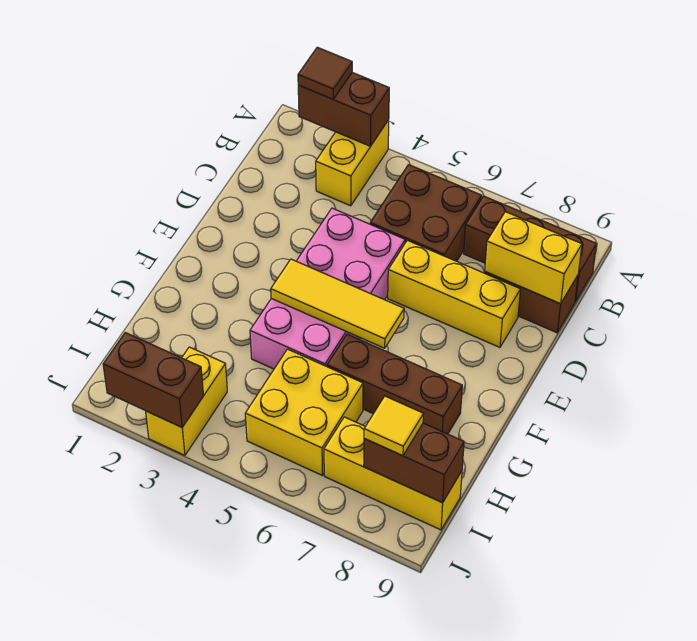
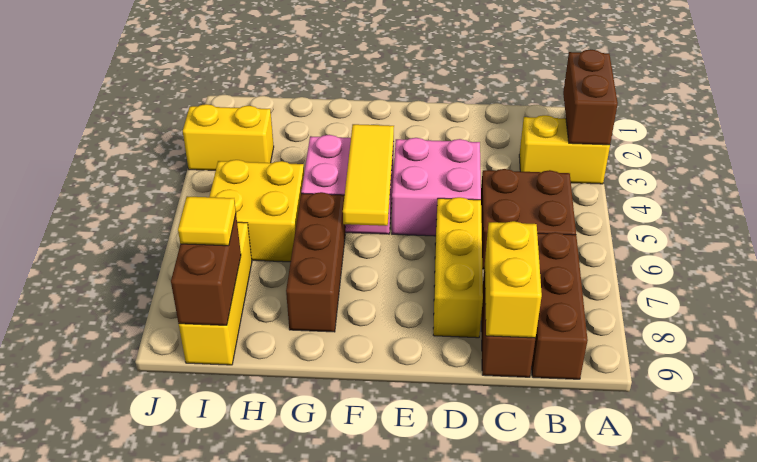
brown tile A2 level 3 -> none
brown brick J2:J3 level 2 -> none

